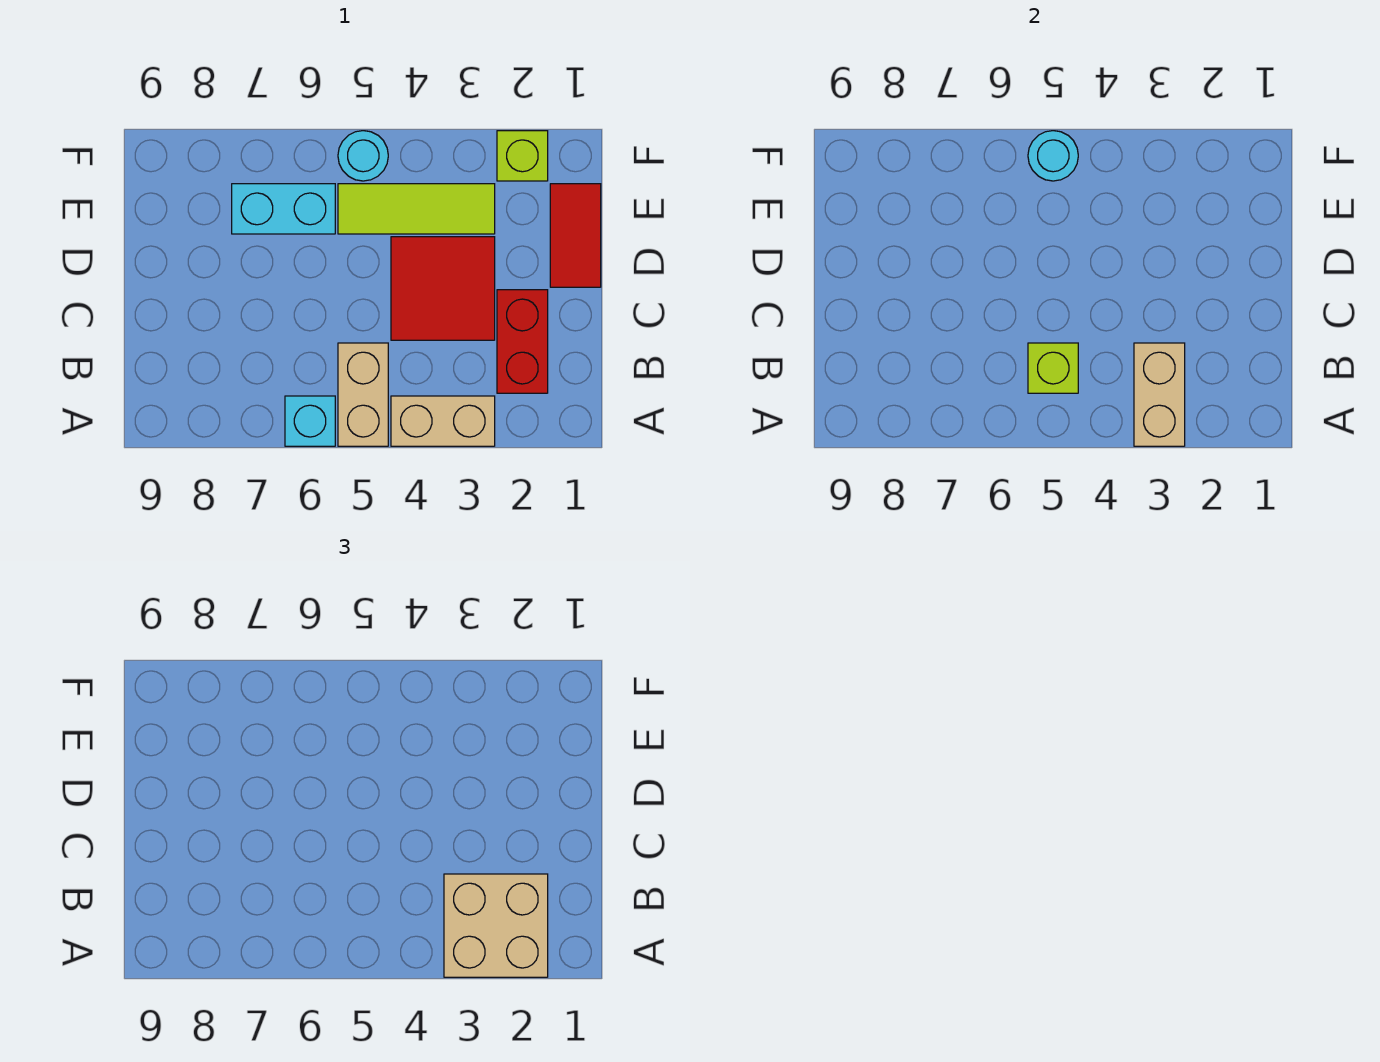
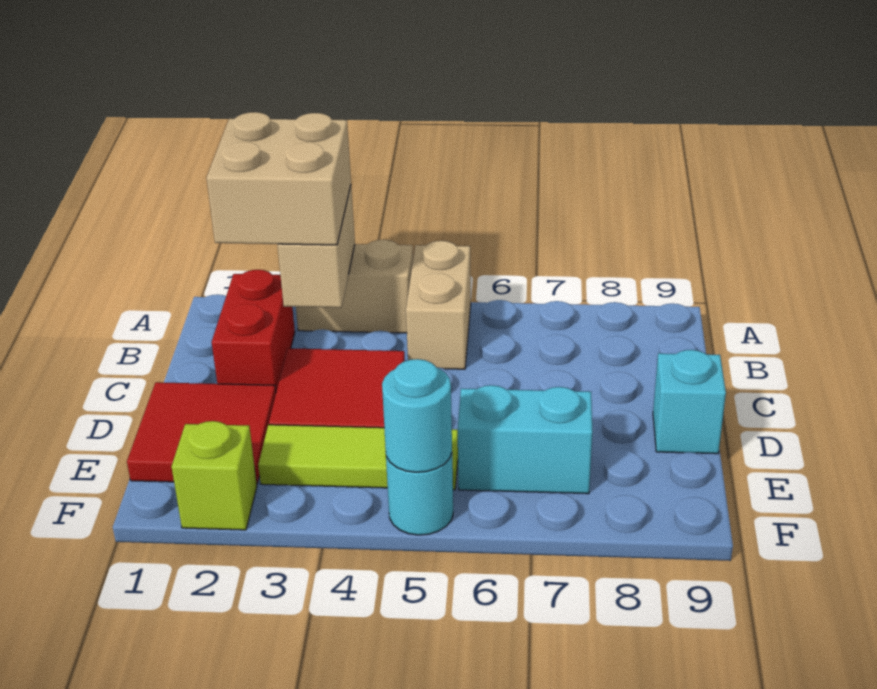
cyan brick A6 level 1 -> cyan brick D9 level 1
lime brick B5 level 2 -> none
red tile D1:E1 level 1 -> red tile D1:E2 level 1

